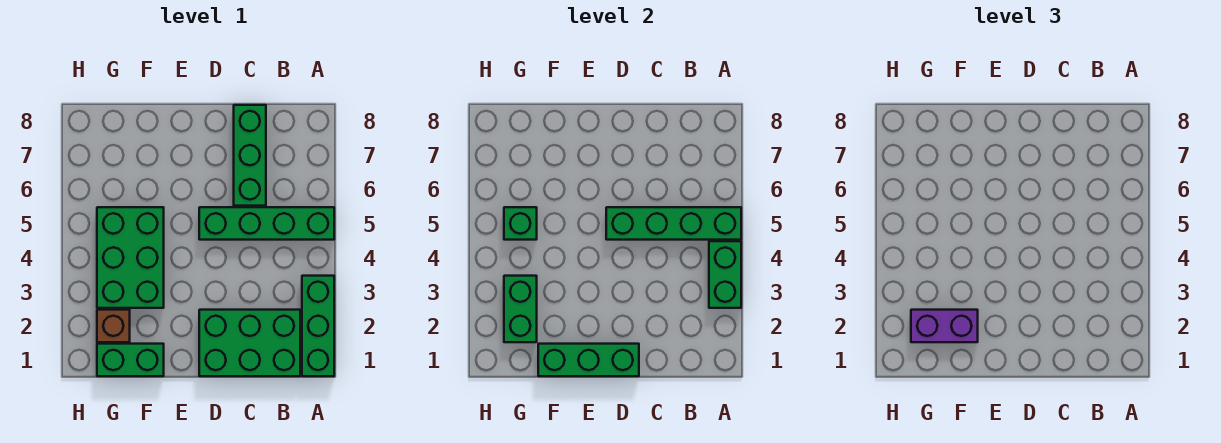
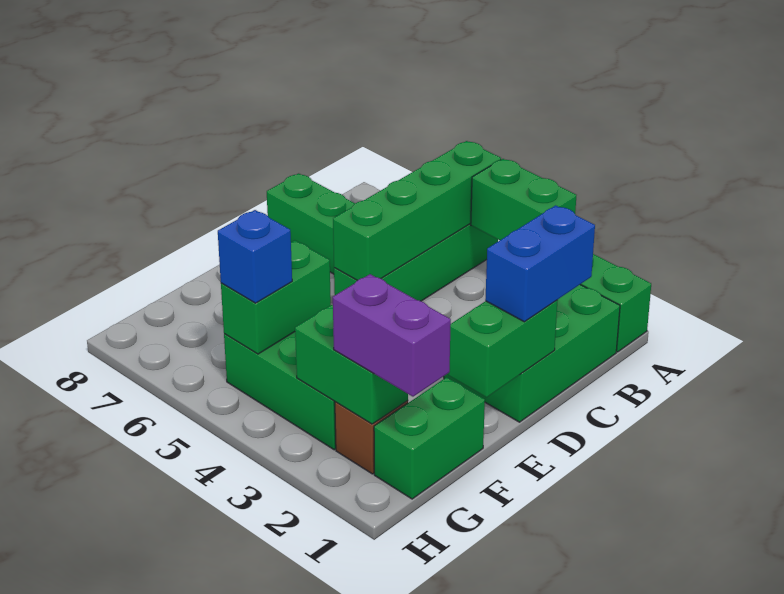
none -> blue brick C1:D1 level 3
green brick D1:F1 level 2 -> green brick D1:E1 level 2
purple brick F2:G2 level 3 -> purple brick G1:G2 level 3
green brick G5 level 2 -> green brick F5:G5 level 2
none -> blue brick G5 level 3

